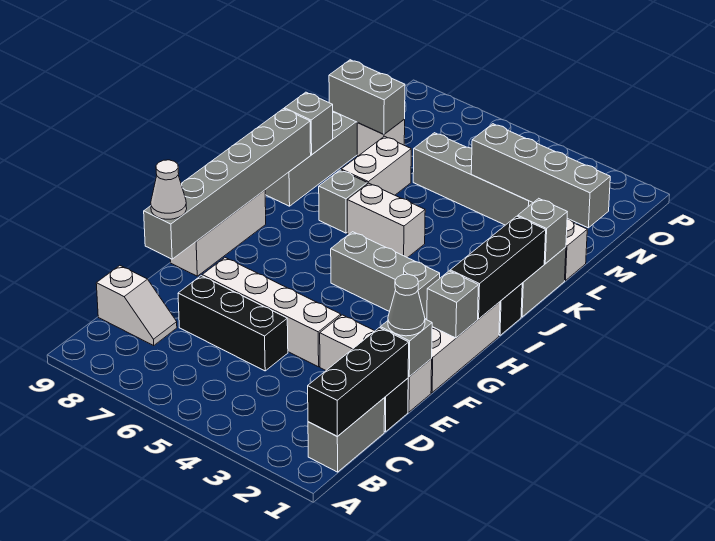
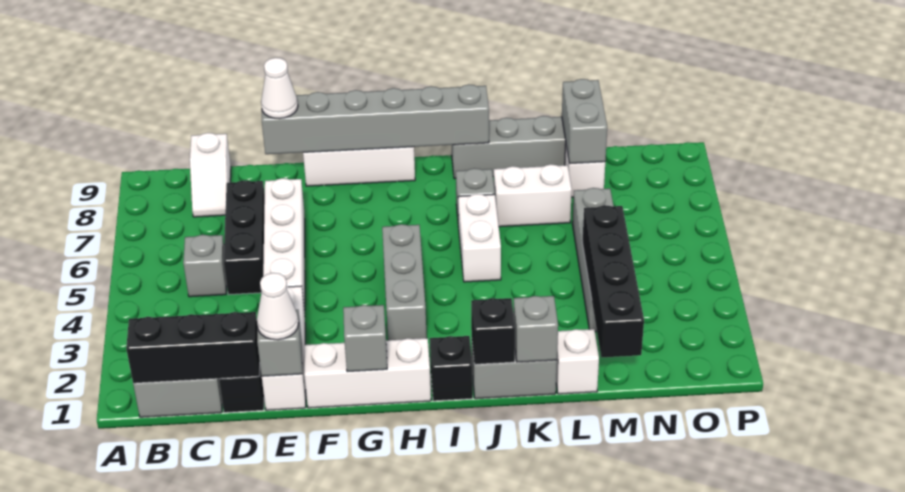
grey cone E1 level 3 -> white cone E1 level 3
black brick H1:J1 level 2 -> black brick J1 level 2
grey brick K9 level 2 -> grey brick C5 level 1
grey brick M1:M4 level 2 -> black brick M1:M4 level 2

